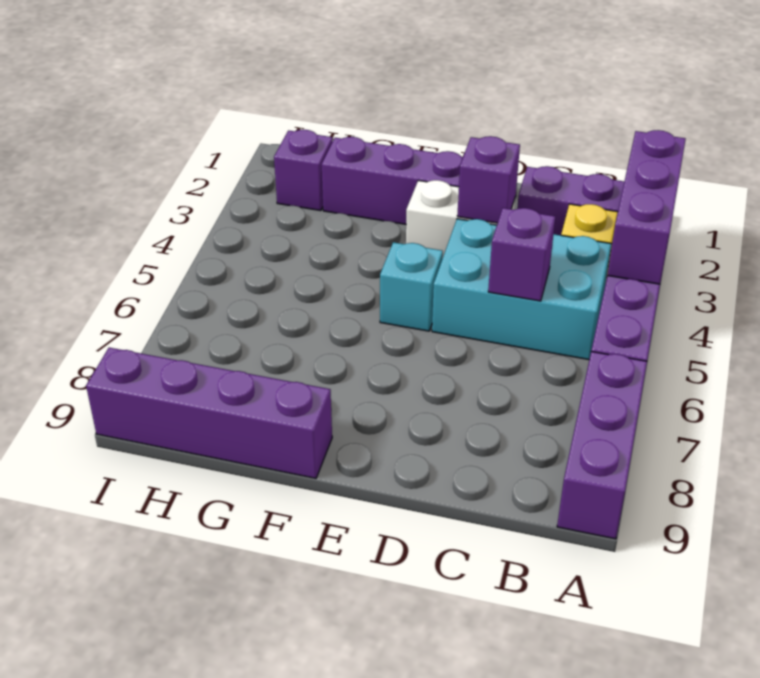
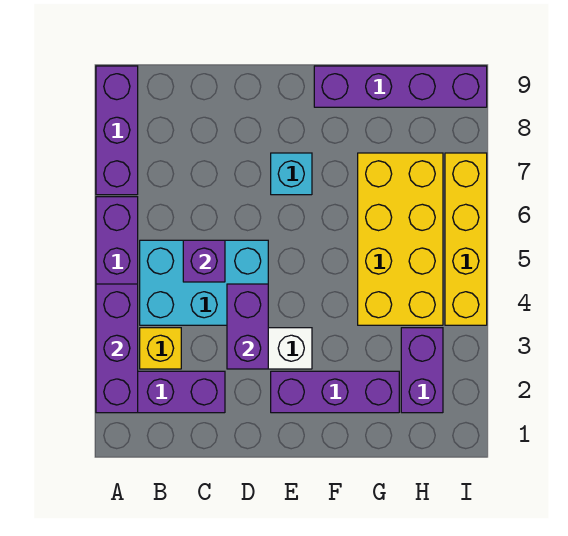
purple brick D3 level 2 -> purple brick D3:D4 level 2
cyan brick E5 level 1 -> cyan brick E7 level 1
none -> yellow brick G4:H7 level 1
purple brick H2 level 1 -> purple brick H2:H3 level 1
none -> yellow brick I4:I7 level 1

